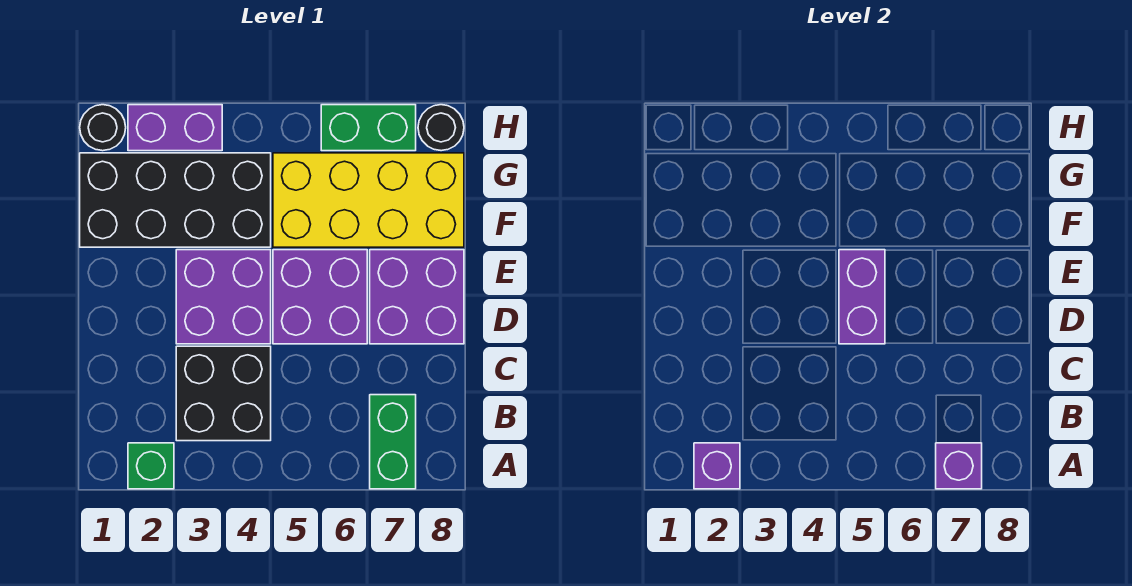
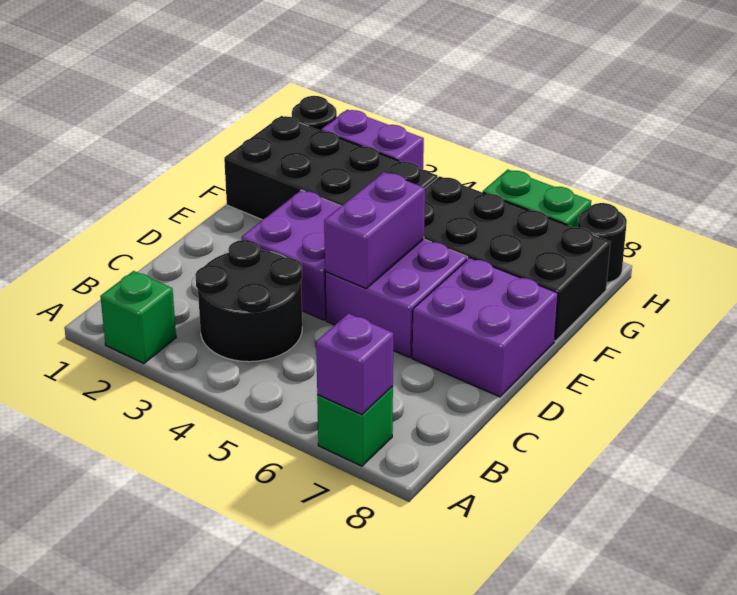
purple brick A2 level 2 -> none
green brick A7:B7 level 1 -> green brick A7 level 1
black brick B3:C4 level 1 -> black round brick B3:C4 level 1
yellow brick F5:G8 level 1 -> black brick F5:G8 level 1

